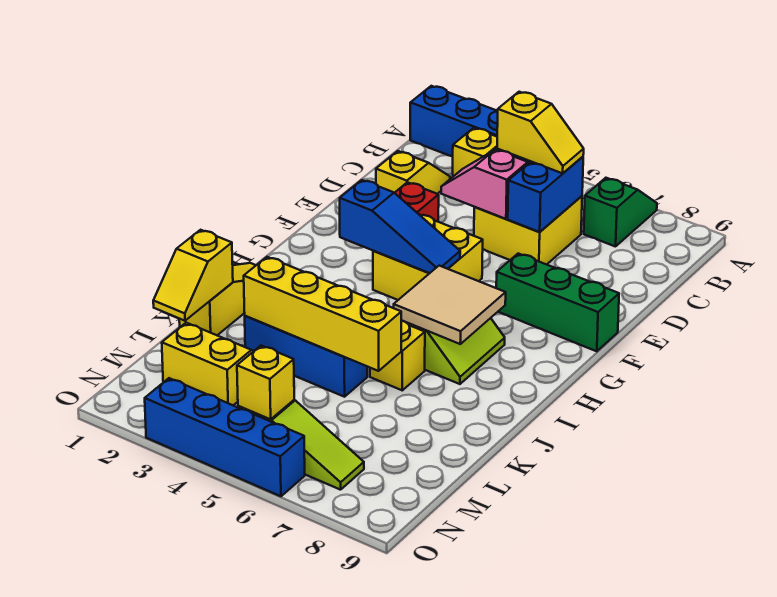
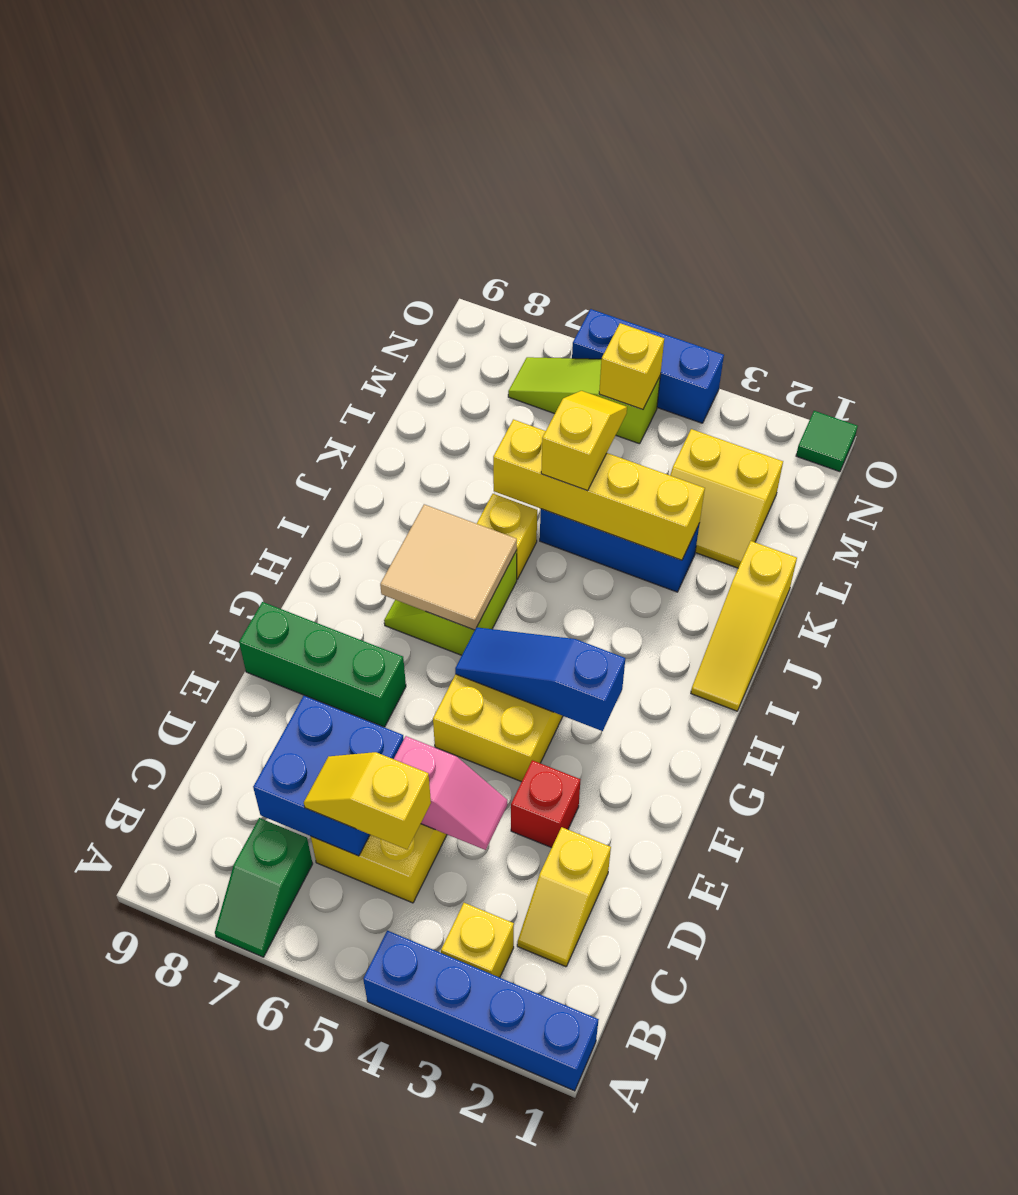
blue brick C6:D6 level 2 -> blue brick C6:D7 level 2
yellow slope K1:L1 level 2 top K -> yellow slope K5:L5 level 3 top K
none -> green tile O1 level 1
blue brick O3:O6 level 1 -> blue brick O4:O6 level 1

